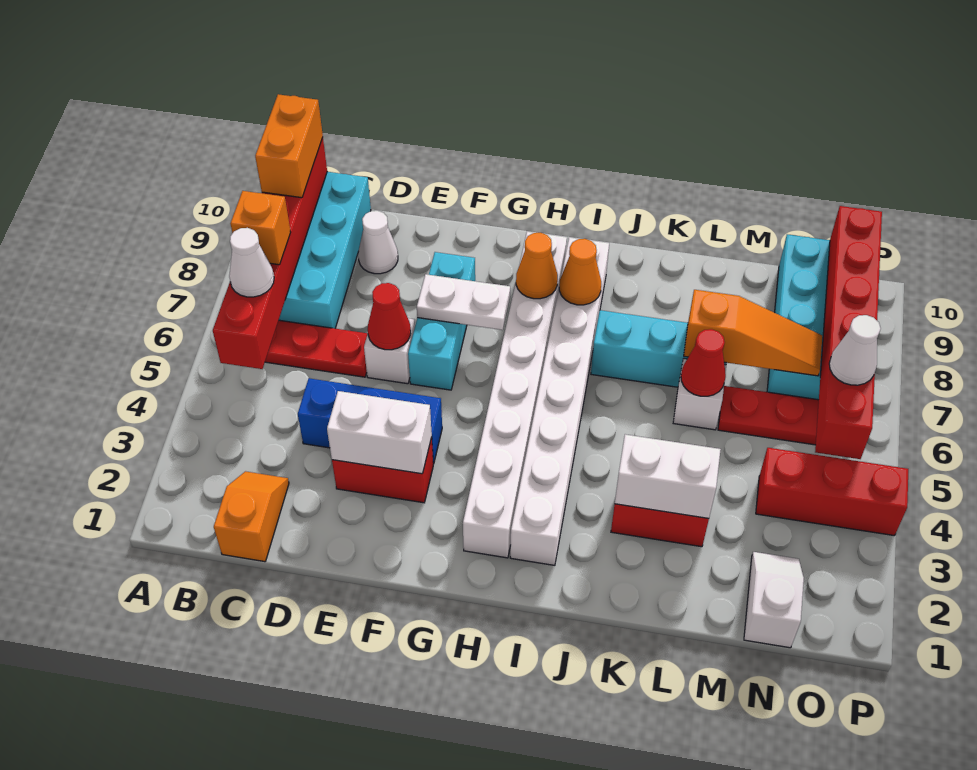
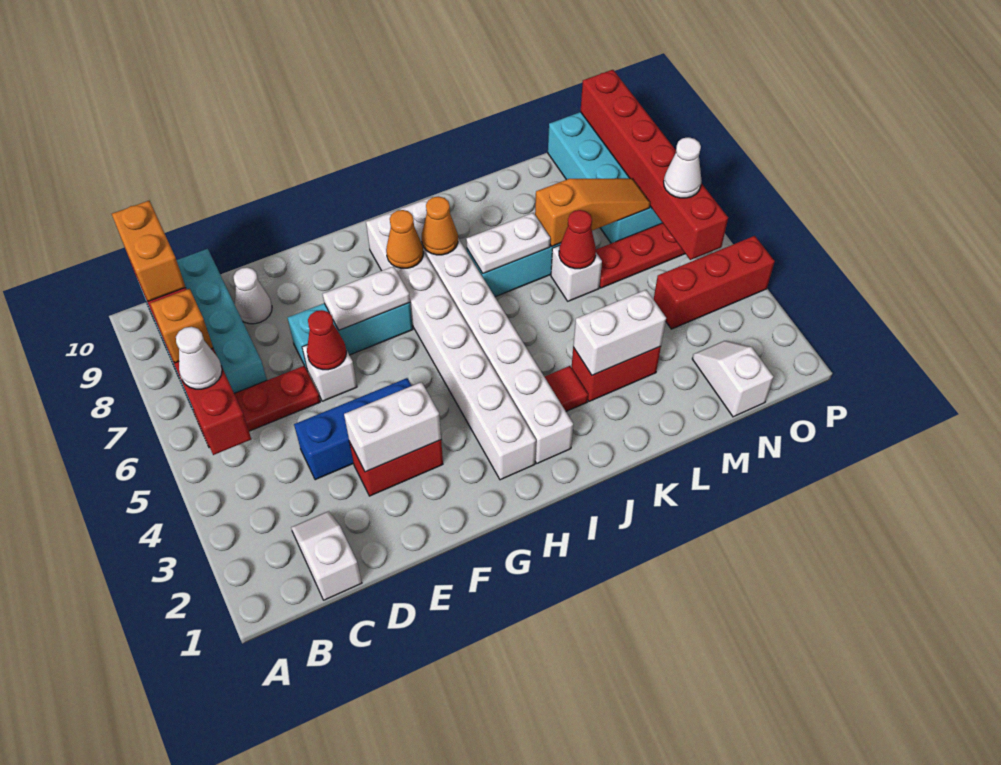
orange slope C1:C2 level 1 top 1 -> white slope C1:C2 level 1 top 1
cyan brick F6:F8 level 1 -> cyan brick E7:G7 level 1
none -> red tile J3 level 1
none -> white plate J7:K7 level 2

